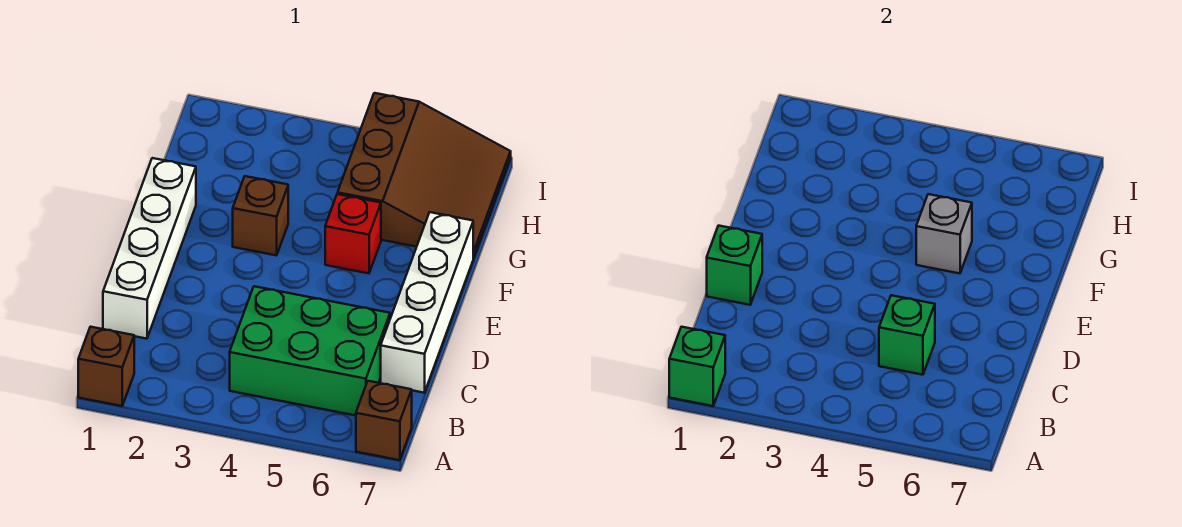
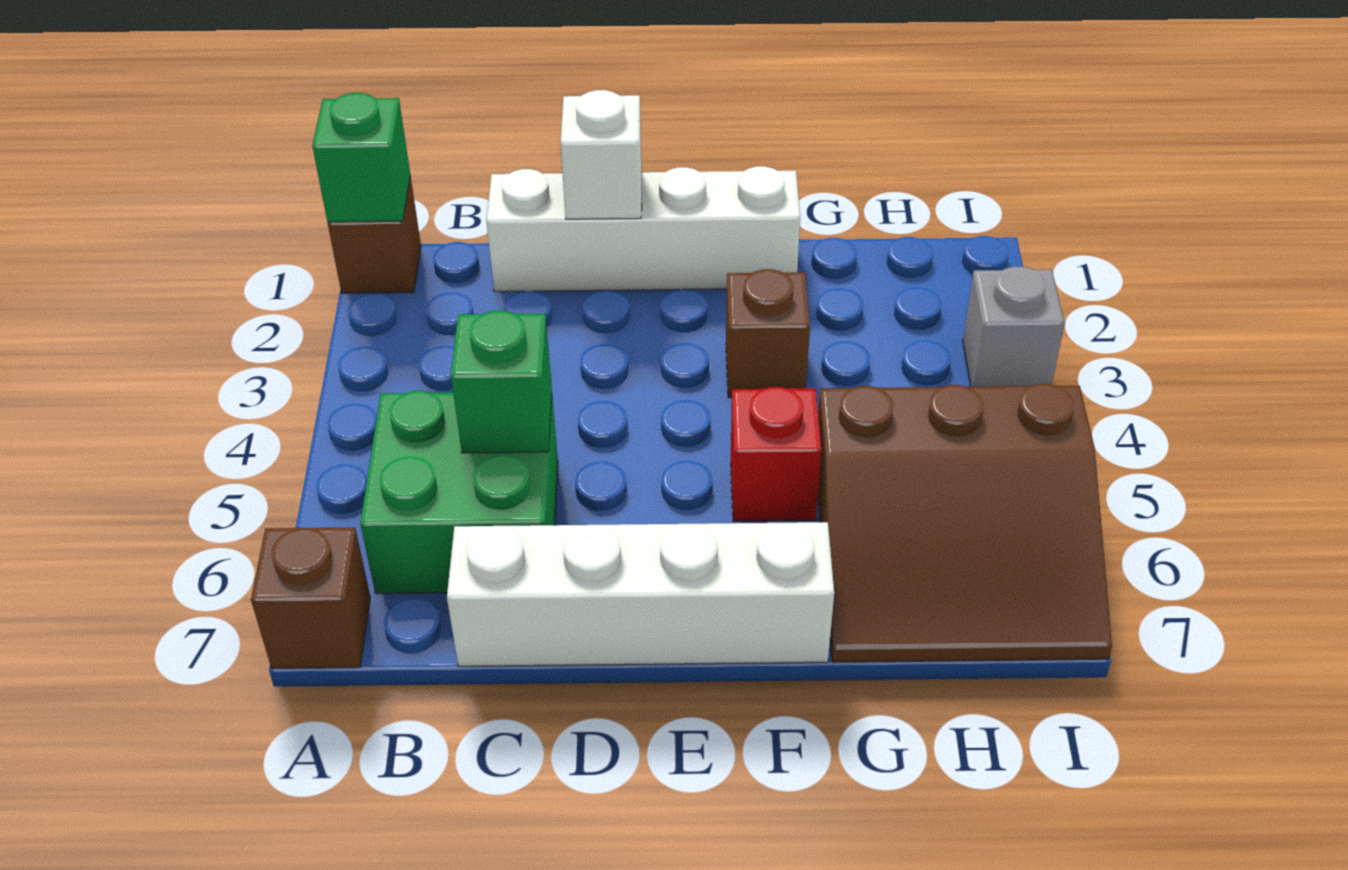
green brick B4:C6 level 1 -> green brick B5:C6 level 1
green brick D1 level 2 -> white brick D1 level 2
grey brick F5 level 2 -> grey brick I3 level 1

